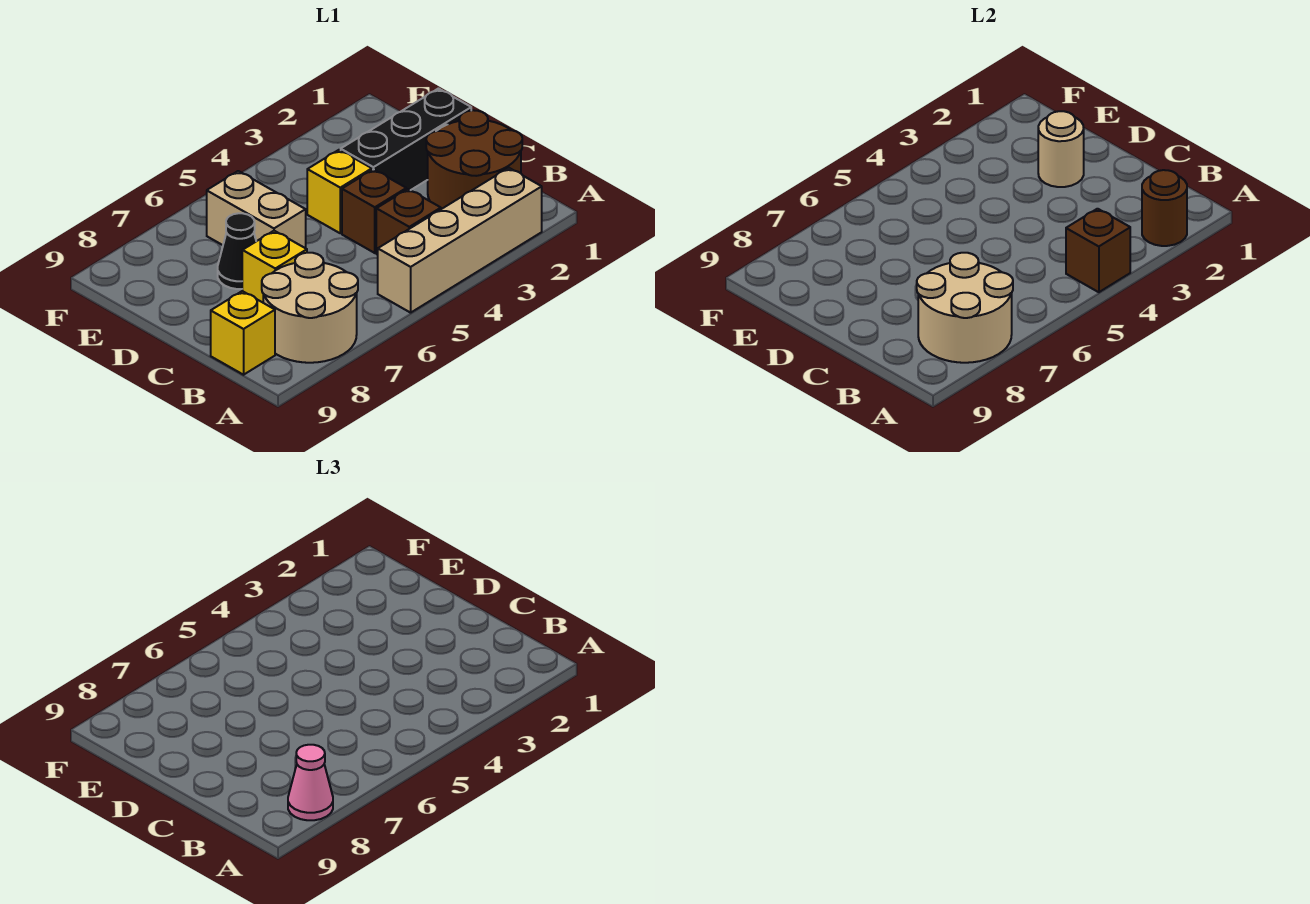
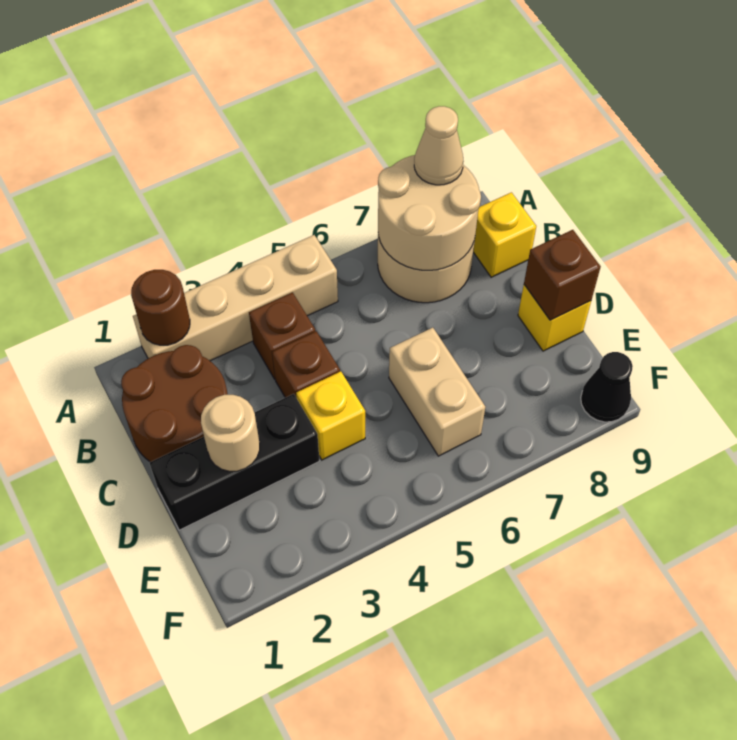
brown brick A4 level 2 -> brown brick D9 level 2
pink cone A8 level 3 -> tan cone A8 level 3
yellow brick C7 level 1 -> yellow brick D9 level 1
black cone D7 level 1 -> black cone F9 level 1

